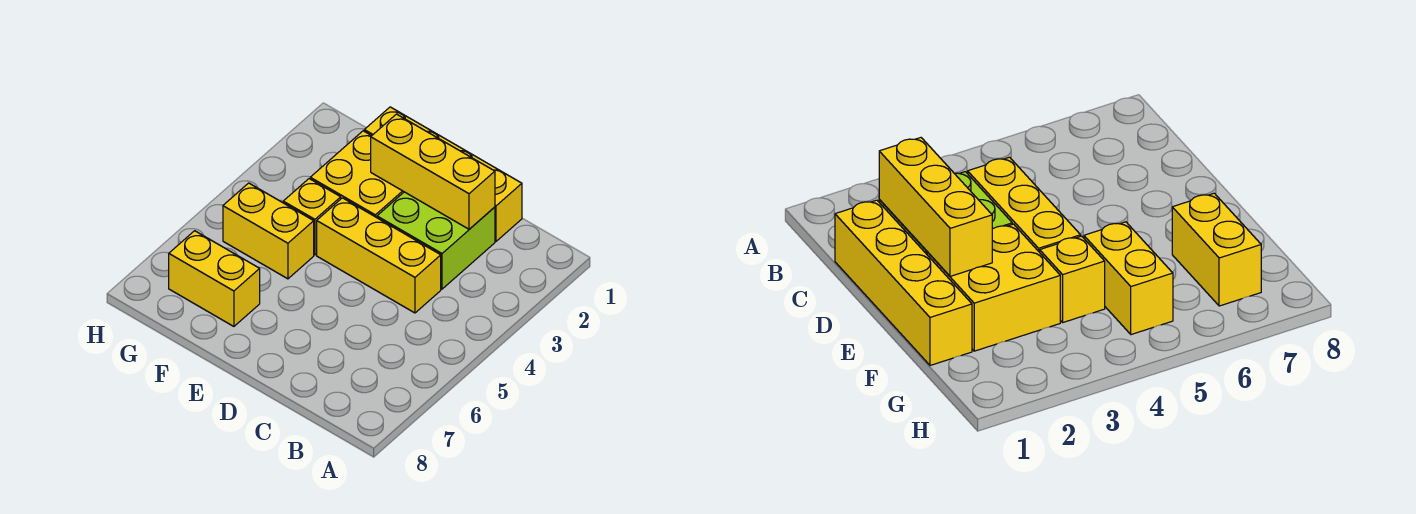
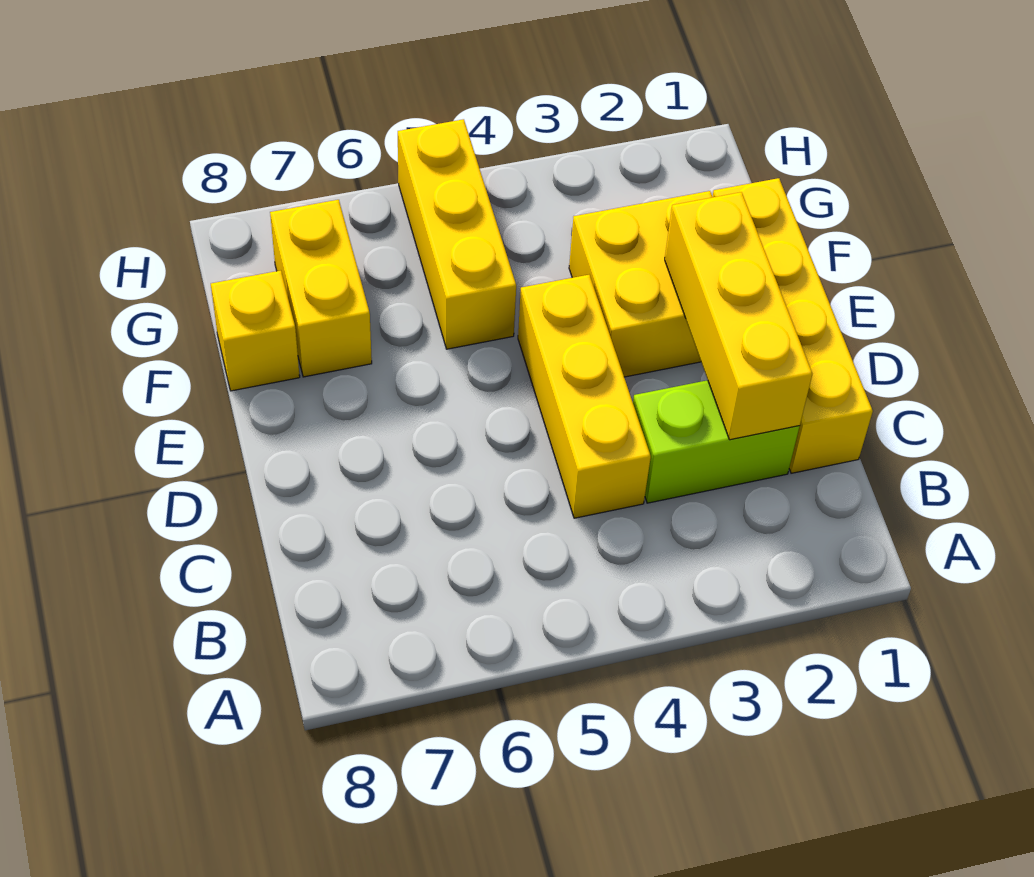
lime brick C2:D3 level 1 -> lime brick C2:C3 level 1
yellow brick F4 level 1 -> yellow brick F8 level 1
yellow brick F5:G5 level 1 -> yellow brick F5:H5 level 1

